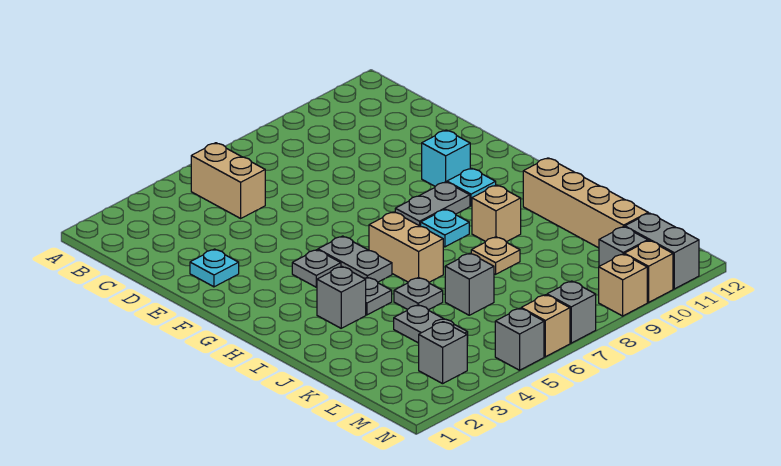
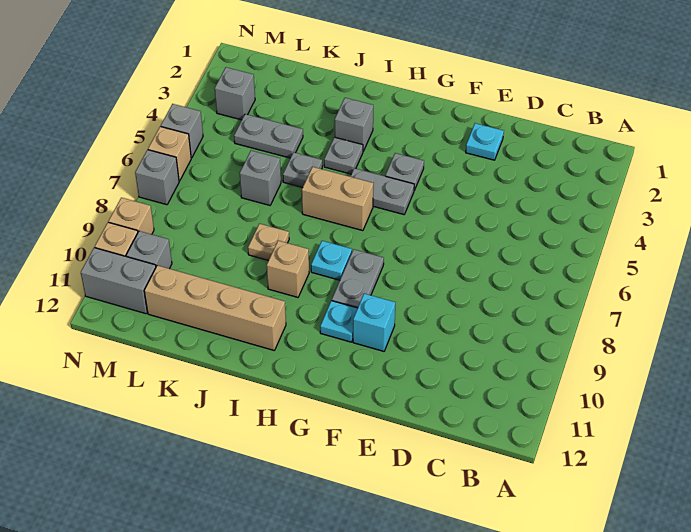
tan brick B5:C5 level 1 -> none

